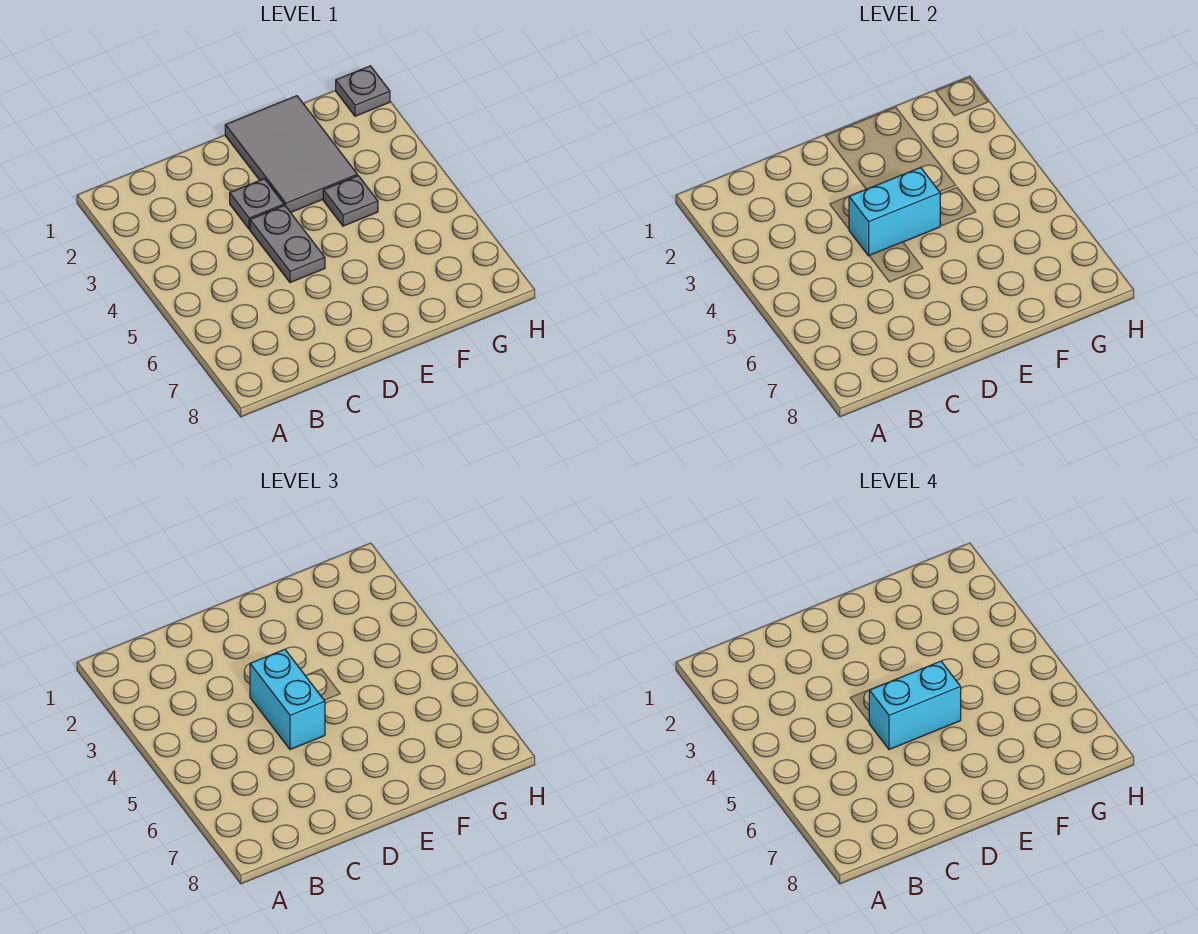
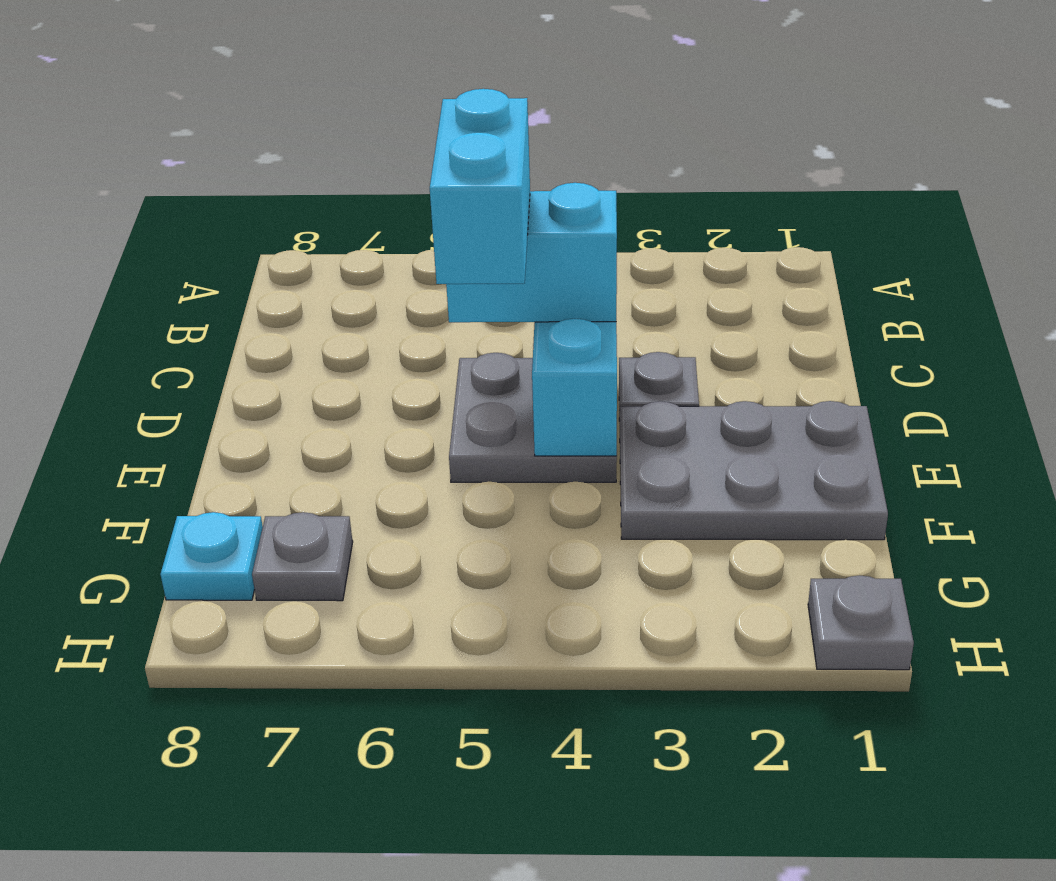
grey plate D4:D5 level 1 -> grey plate D4:E5 level 1
grey tile E1:F3 level 1 -> grey plate E1:F3 level 1
grey plate F4 level 1 -> grey plate G7 level 1
none -> cyan plate G8 level 1

